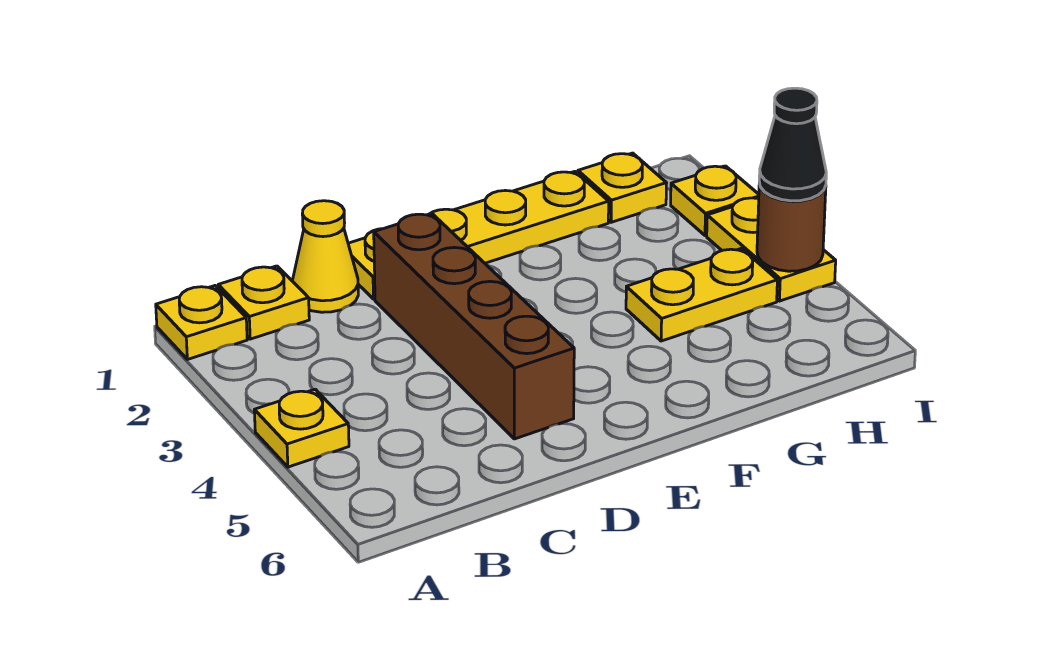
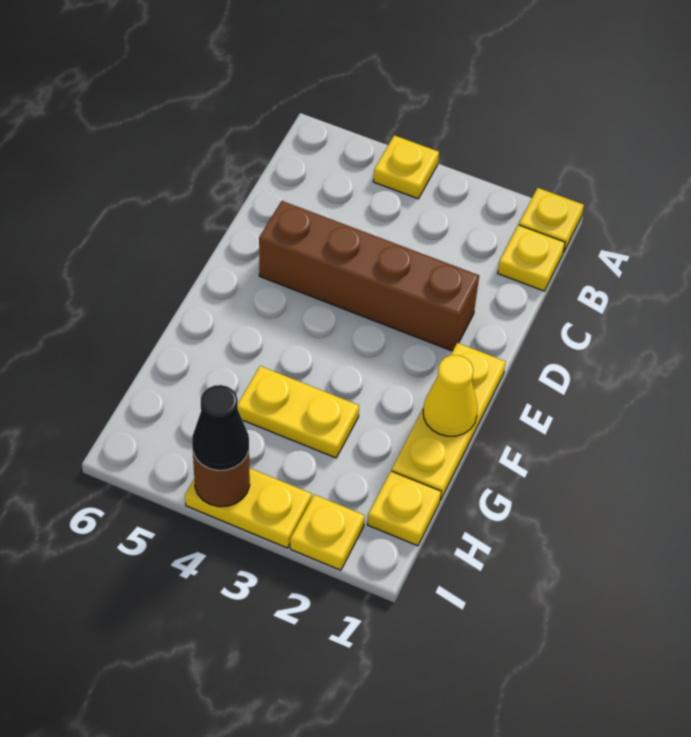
yellow cone C1 level 1 -> yellow cone F1 level 2
yellow plate D1:G1 level 1 -> yellow plate E1:G1 level 1
yellow plate G4:H4 level 1 -> yellow plate G3:G4 level 1

